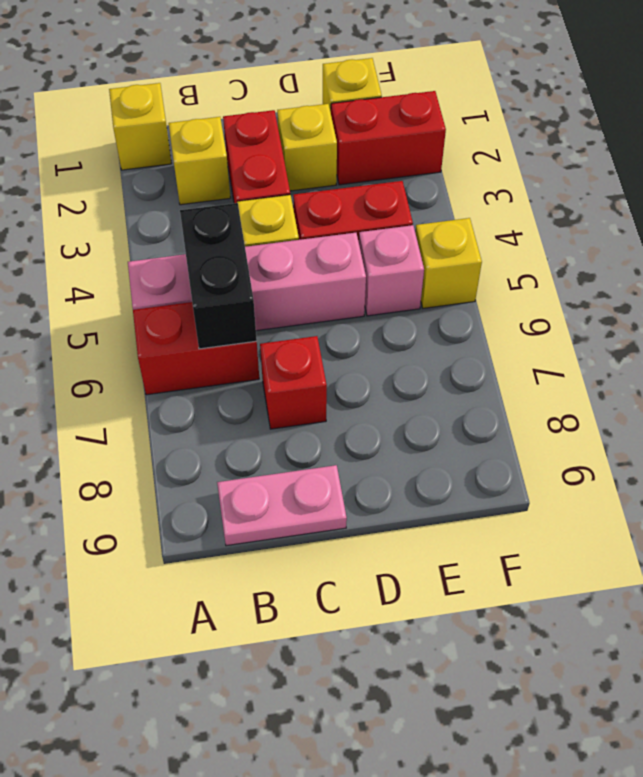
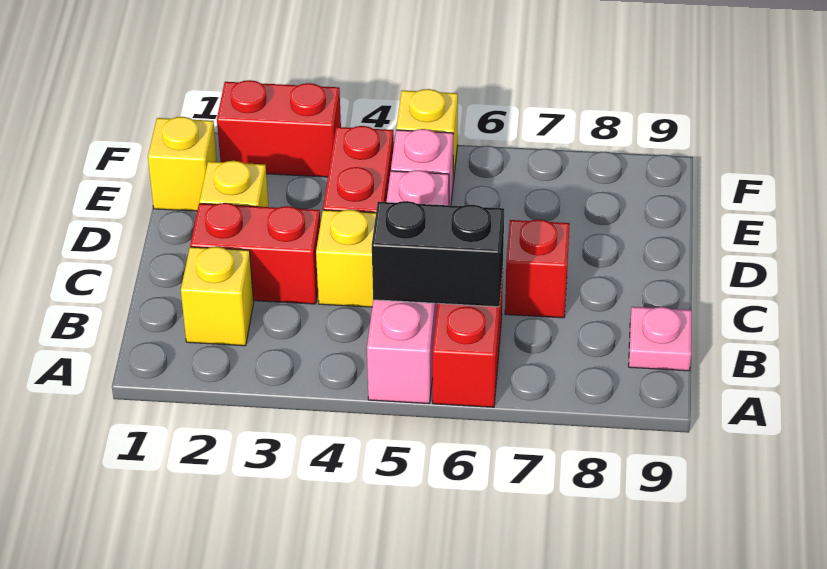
yellow brick A1 level 1 -> none
pink plate B9:C9 level 1 -> pink plate B9 level 1
red brick E2:F2 level 1 -> red brick F2:F3 level 1

